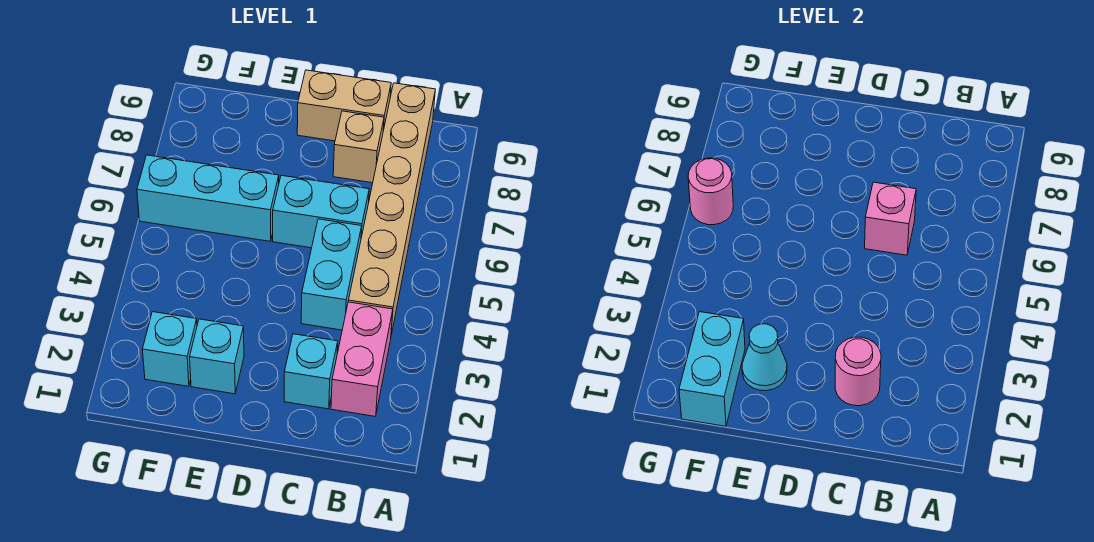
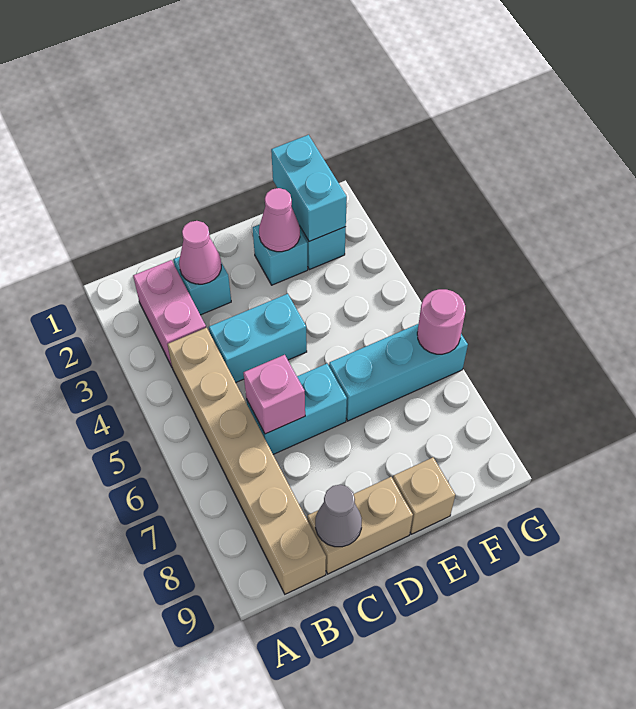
pink round brick C2 level 2 -> pink cone C2 level 2
cyan brick C4:C5 level 1 -> cyan brick C4:D4 level 1
tan brick C8 level 1 -> tan brick E9 level 1
none -> grey cone C9 level 2
cyan cone E2 level 2 -> pink cone E2 level 2

